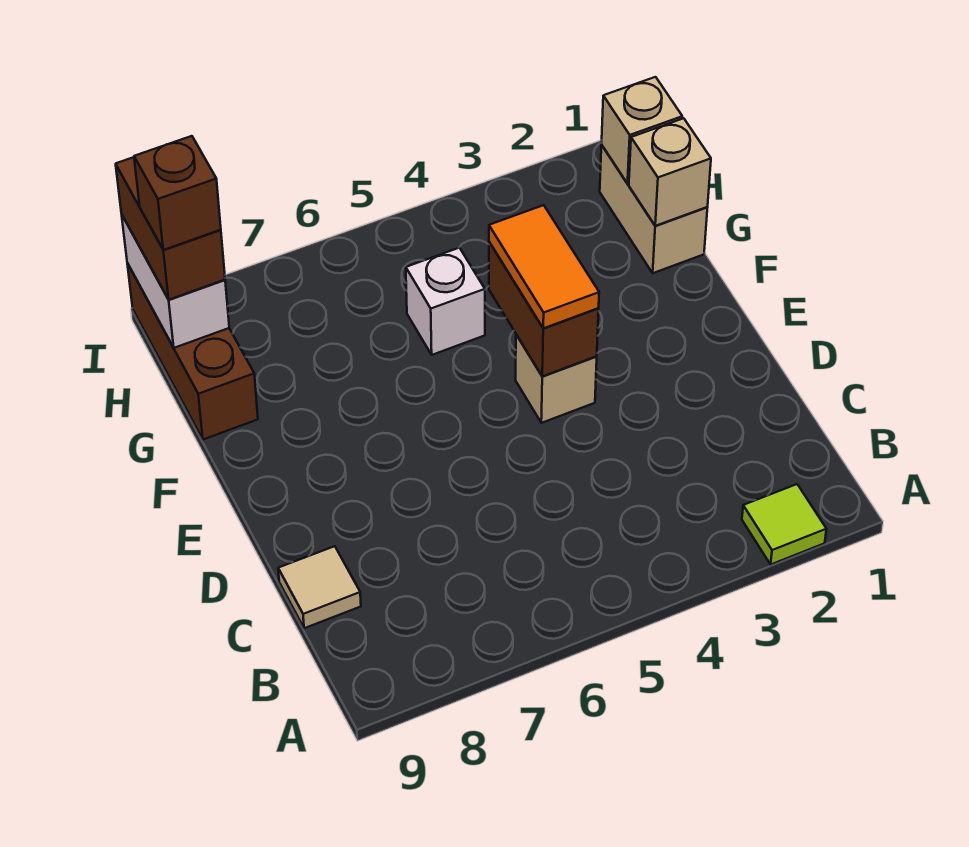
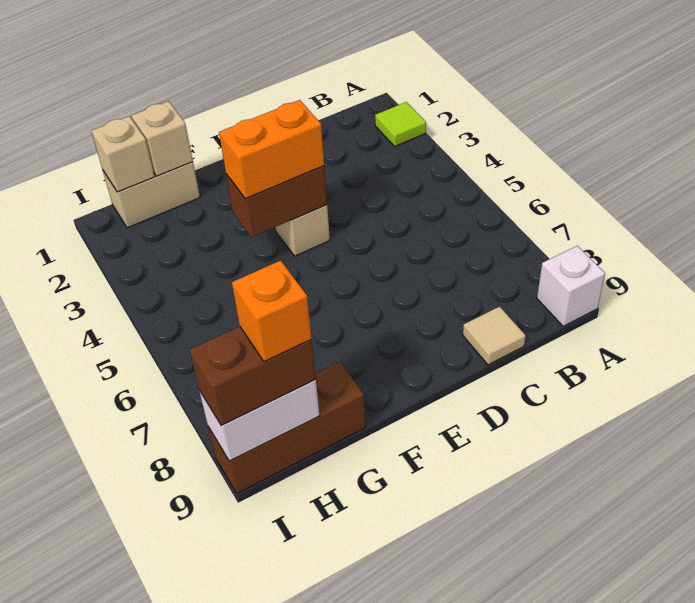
orange tile E4:F4 level 3 -> orange brick E4:F4 level 3
white brick G5 level 1 -> white brick A9 level 1
brown brick H9 level 4 -> orange brick H9 level 4

